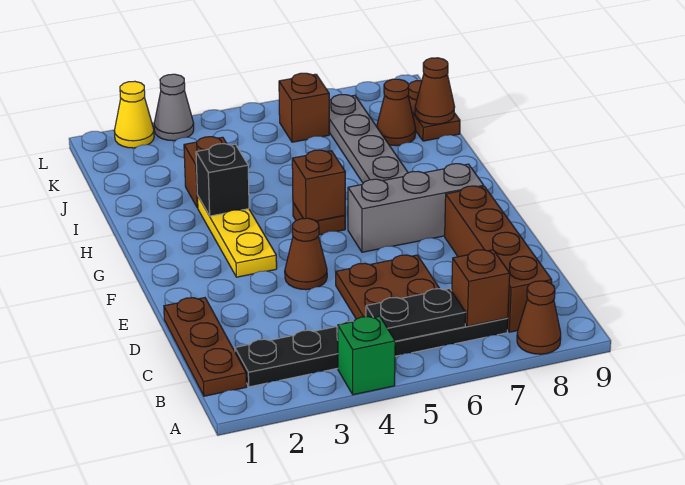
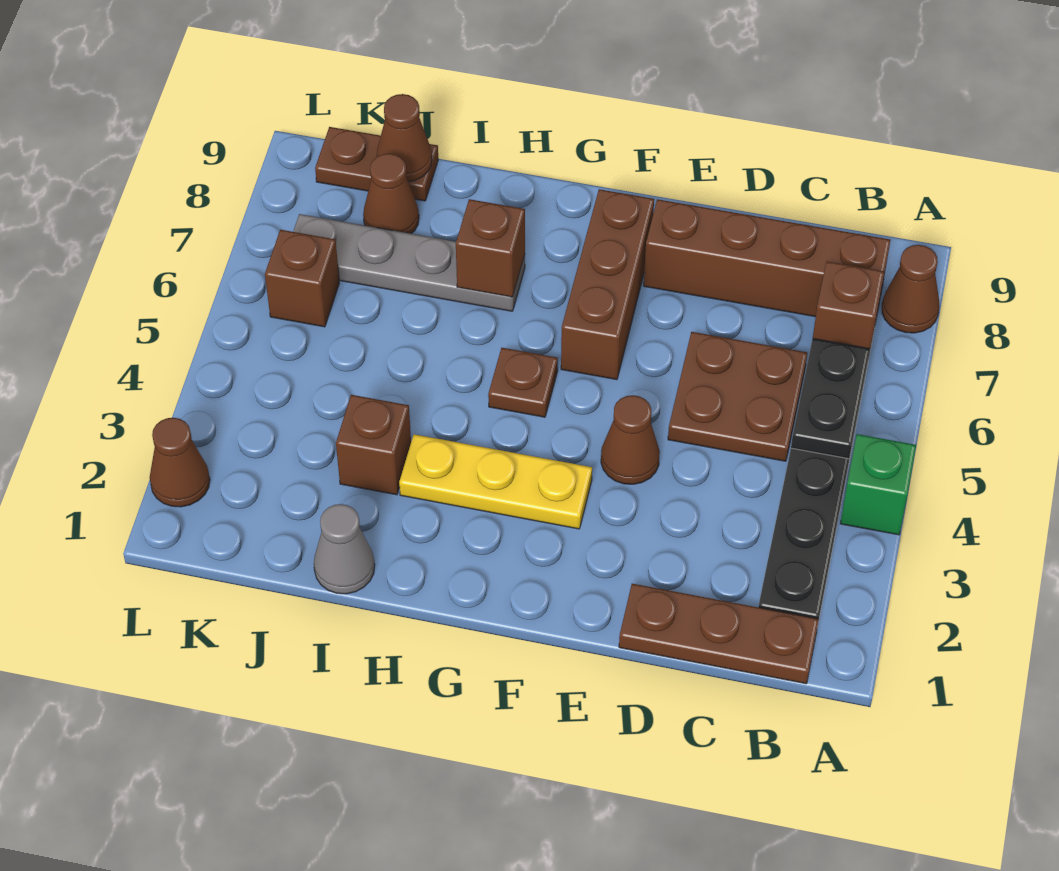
grey brick F6:F8 level 1 -> brown brick F6:F8 level 1
brown brick G5 level 2 -> brown brick H7 level 2
black brick H3 level 2 -> none
yellow cone L2 level 1 -> brown cone L2 level 1
grey cone L3 level 1 -> grey cone I1 level 1

